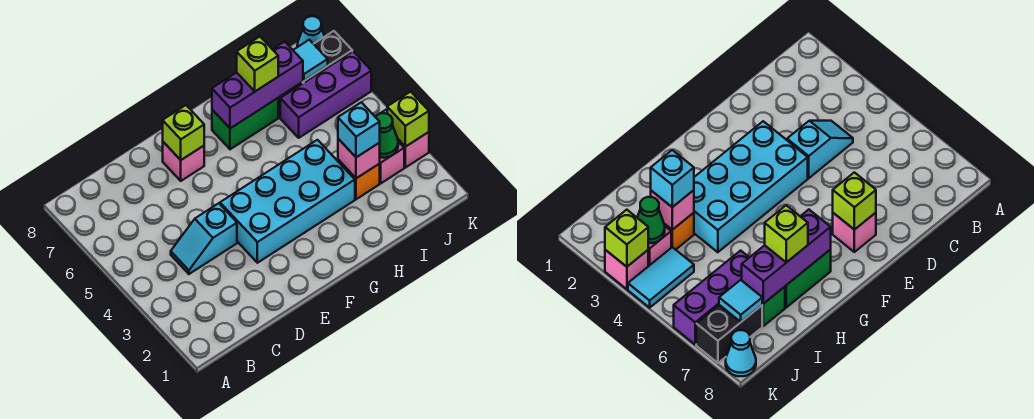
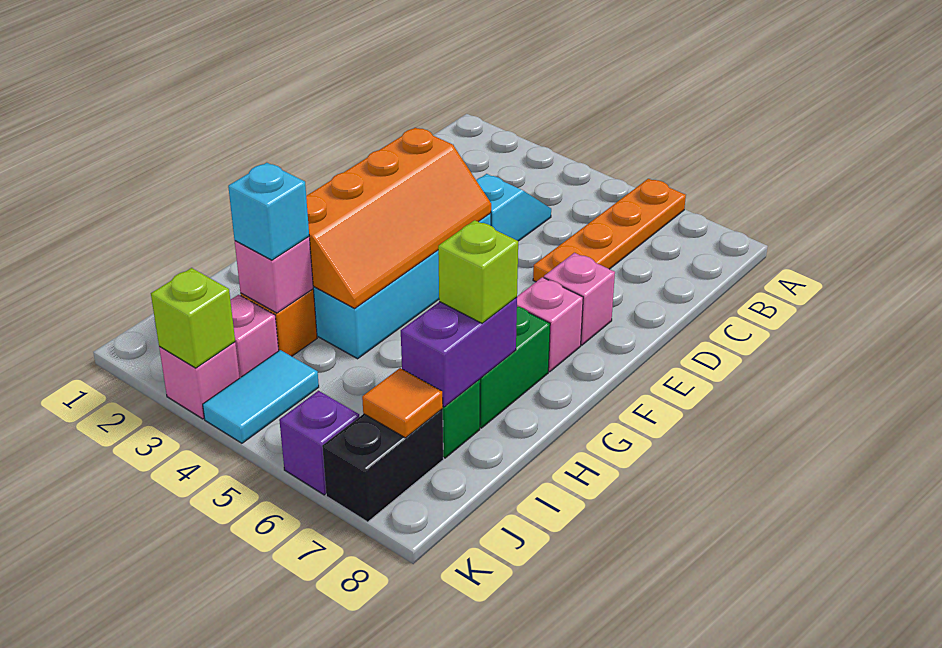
none -> orange plate A6:D6 level 1
none -> orange slope E3:H4 level 2 top 3
lime brick E7 level 2 -> none
none -> pink brick F7 level 1
purple brick G7:I7 level 2 -> purple brick H7:I7 level 2
purple brick I6:K6 level 1 -> purple brick K6 level 1
green cone J3 level 2 -> none
cyan tile J7 level 2 -> orange tile J7 level 2
cyan cone K8 level 1 -> none

